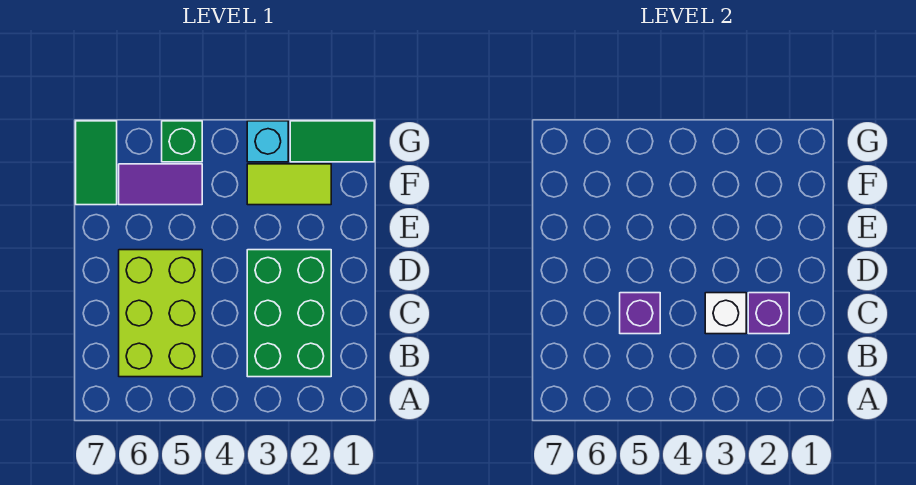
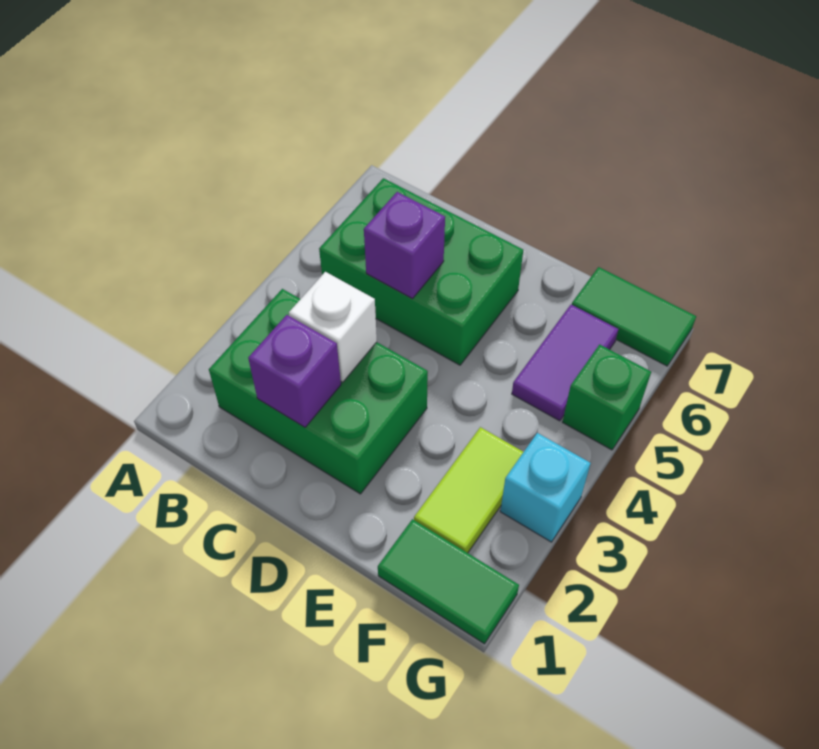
lime brick B5:D6 level 1 -> green brick B5:D6 level 1
green tile G1:G2 level 1 -> green tile F1:G1 level 1

